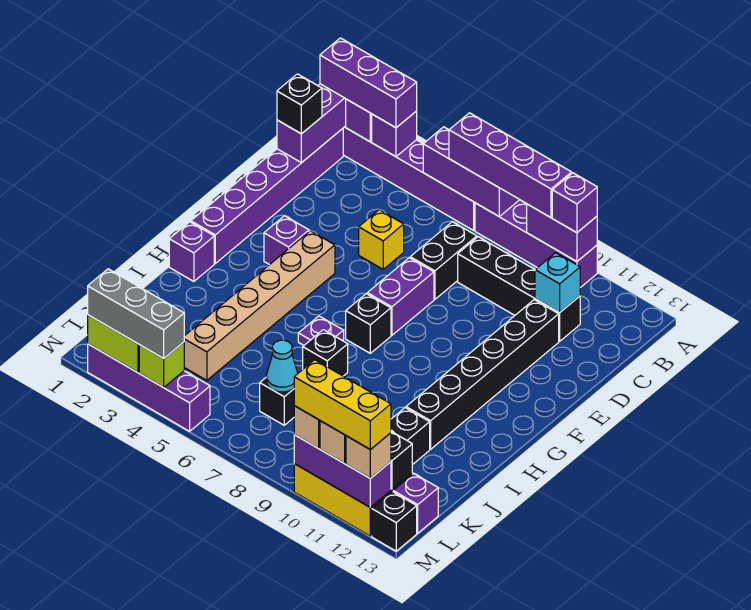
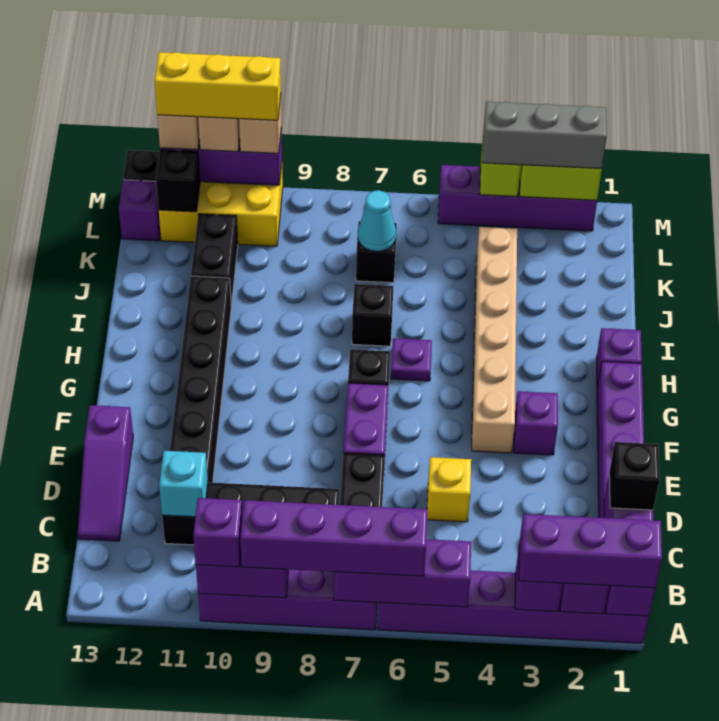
none -> purple slope C13:E13 level 1 top E

